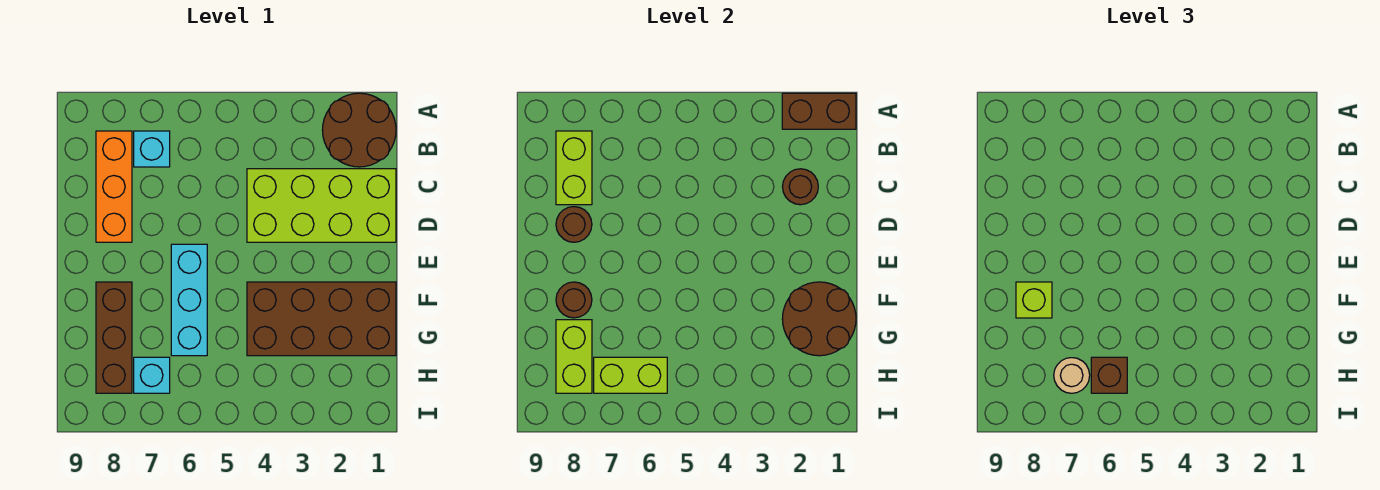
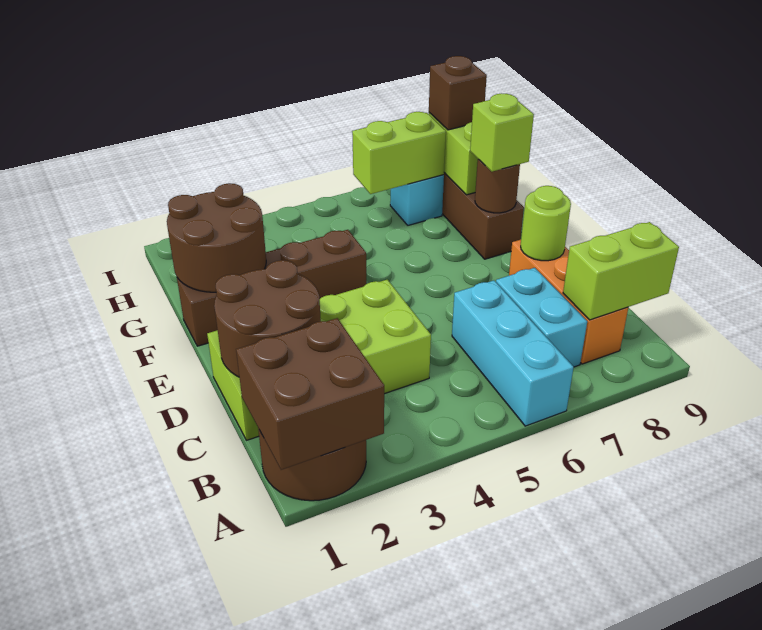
brown brick A1:A2 level 2 -> brown brick A1:B2 level 2
cyan brick B7 level 1 -> cyan brick B7:C7 level 1
lime brick B8:C8 level 2 -> lime brick B8:B9 level 2
brown round brick C2 level 2 -> brown round brick C1:D2 level 2
brown round brick D8 level 2 -> lime round brick D8 level 2
cyan brick E6:G6 level 1 -> cyan brick A6:C6 level 1
brown brick F1:G4 level 1 -> brown brick F1:F4 level 1
brown brick H6 level 3 -> brown brick H8 level 3
tan round brick H7 level 3 -> none

